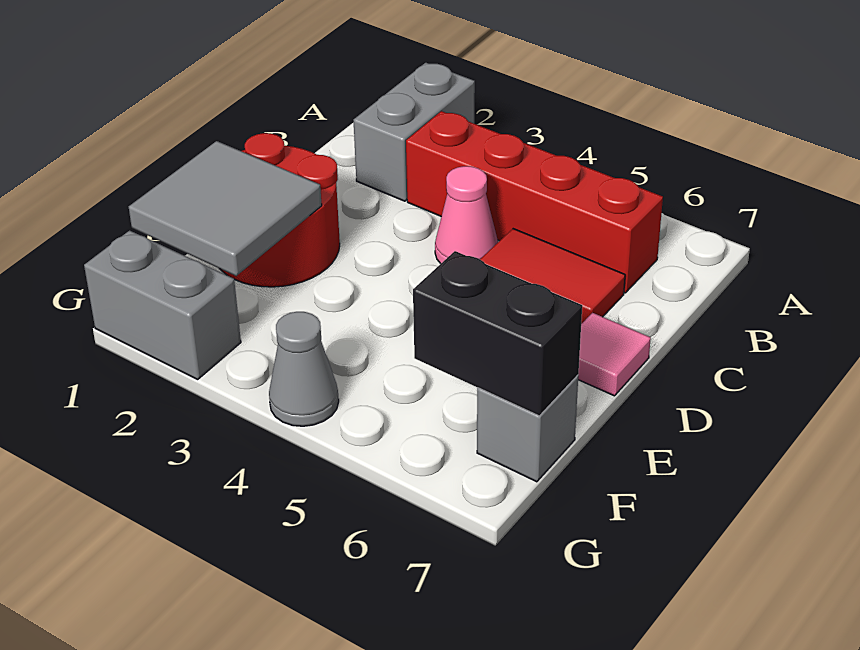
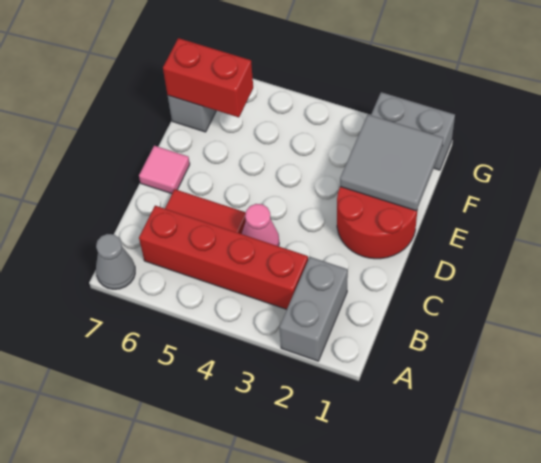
black brick F6:F7 level 2 -> red brick F6:F7 level 2
grey cone G4 level 1 -> grey cone A7 level 1

